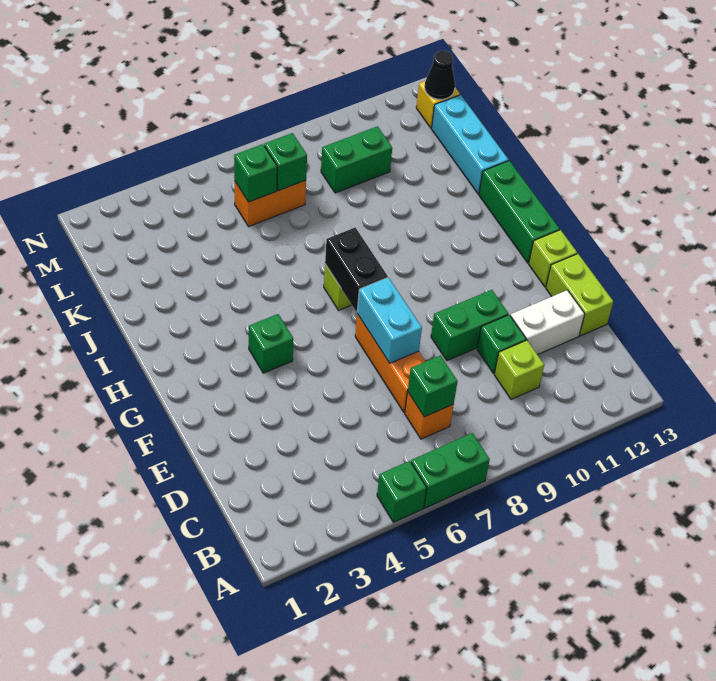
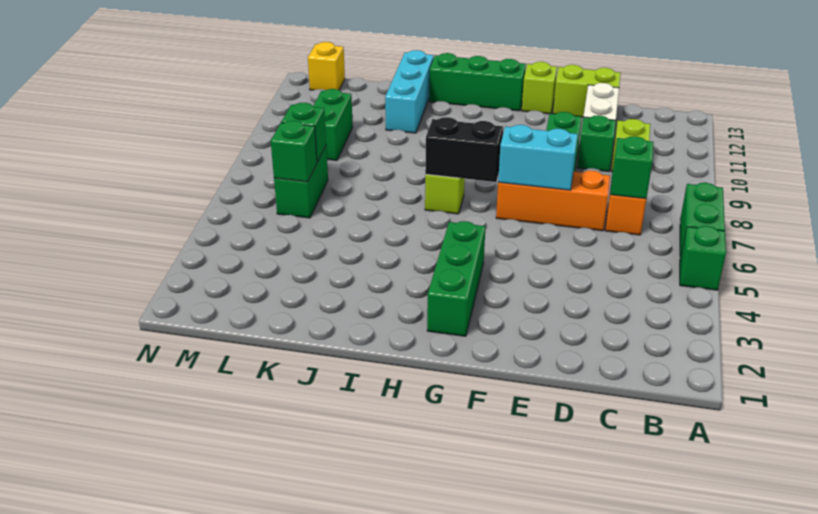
green brick G4 level 1 -> green brick G2:G4 level 1
cyan brick J13:L13 level 1 -> cyan brick J11:J13 level 1
orange brick L6:L7 level 1 -> green brick L6:L7 level 1
black cone M13 level 2 -> none

